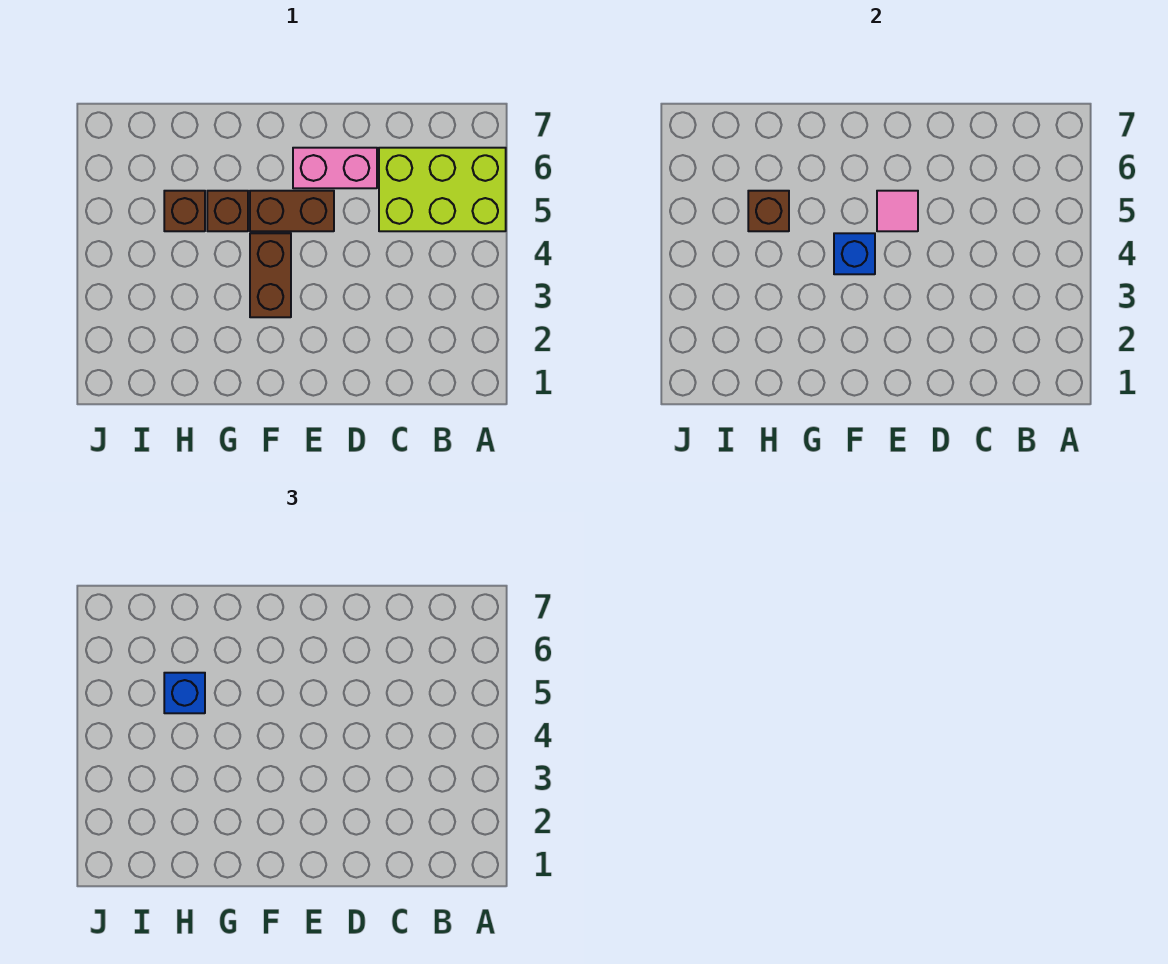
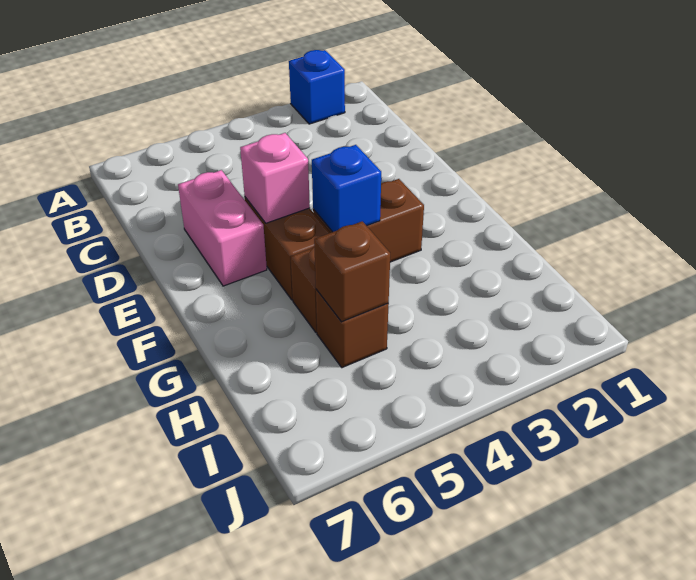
lime brick A5:C6 level 1 -> none
pink tile E5 level 2 -> pink brick E5 level 2
blue brick H5 level 3 -> blue brick A2 level 1

